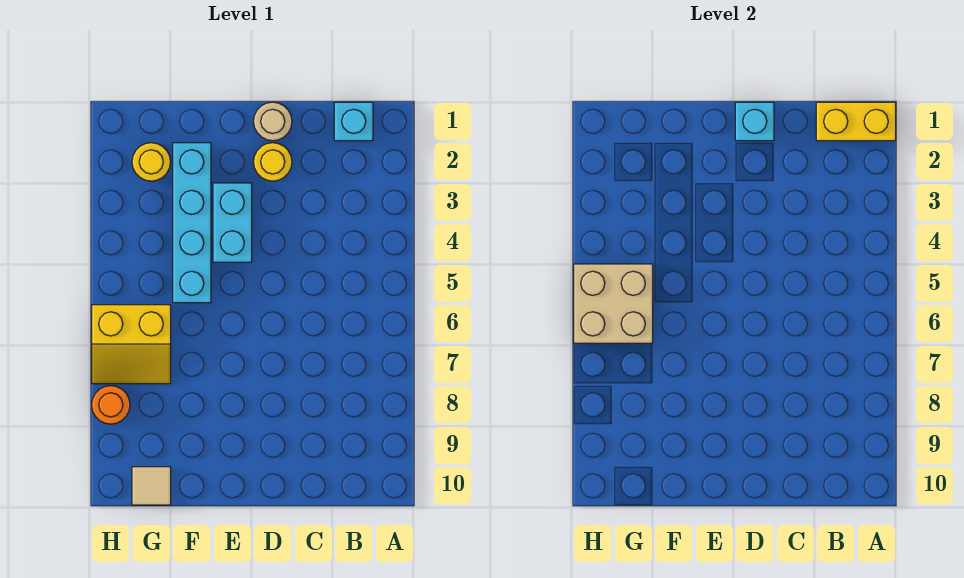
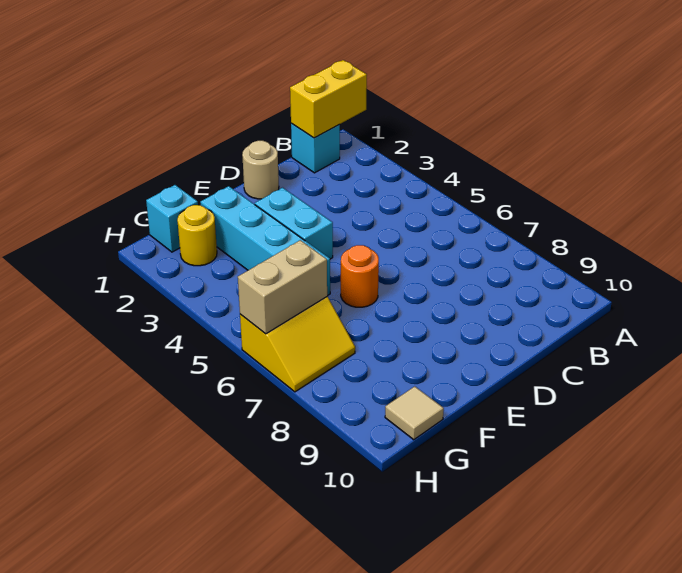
cyan brick D1 level 2 -> cyan brick G1 level 1
yellow round brick D2 level 1 -> none
tan brick G5:H6 level 2 -> tan brick G6:H6 level 2
orange round brick H8 level 1 -> orange round brick E6 level 1

